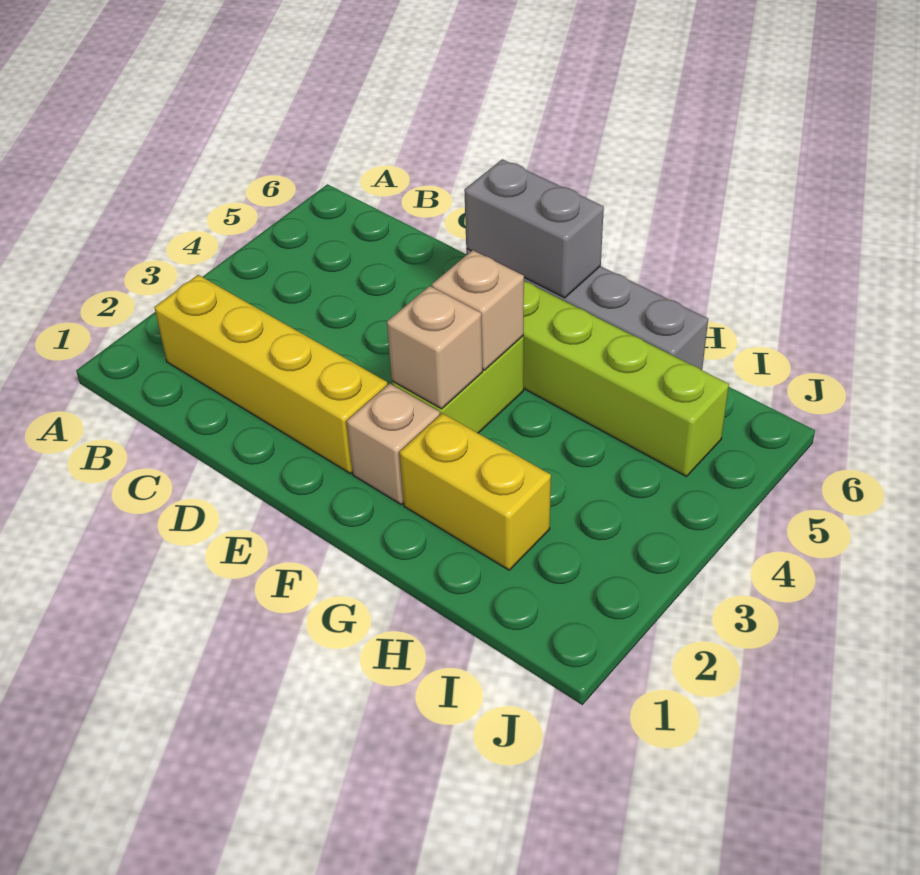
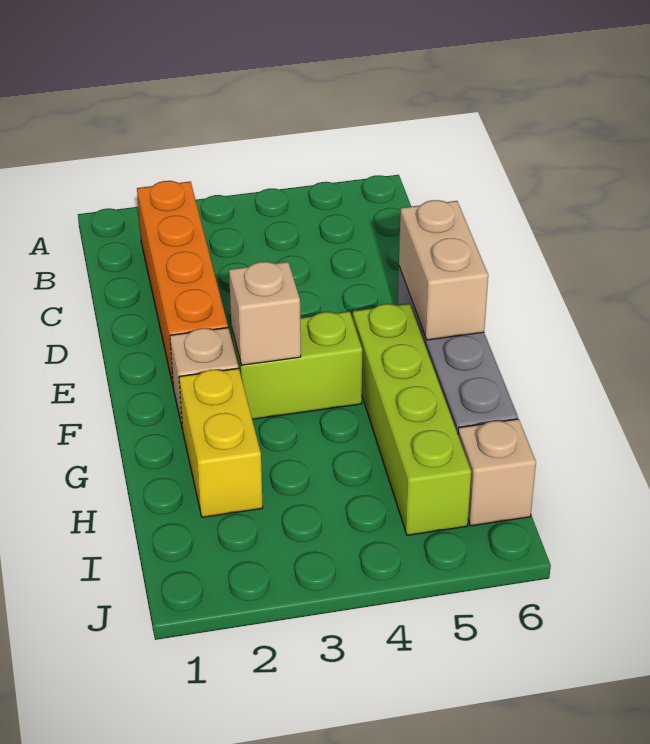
yellow brick B2:E2 level 1 -> orange brick B2:E2 level 1
grey brick E6:F6 level 2 -> tan brick E6:F6 level 2
tan brick F4 level 2 -> tan brick I6 level 1

